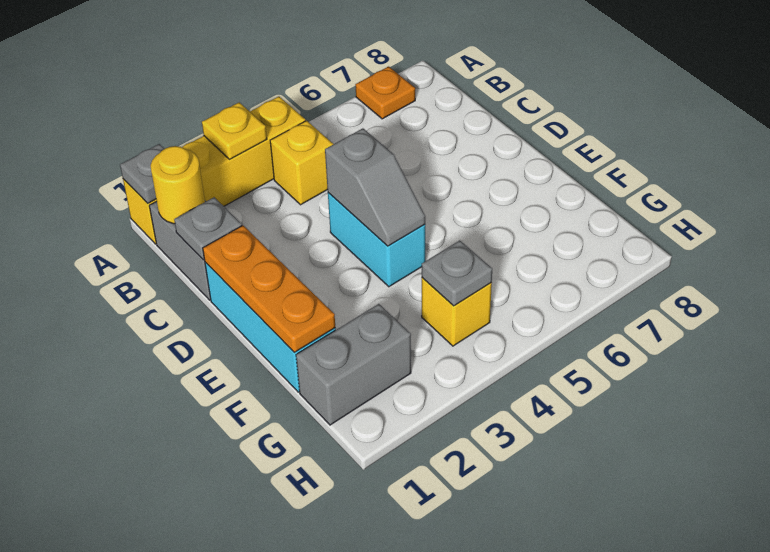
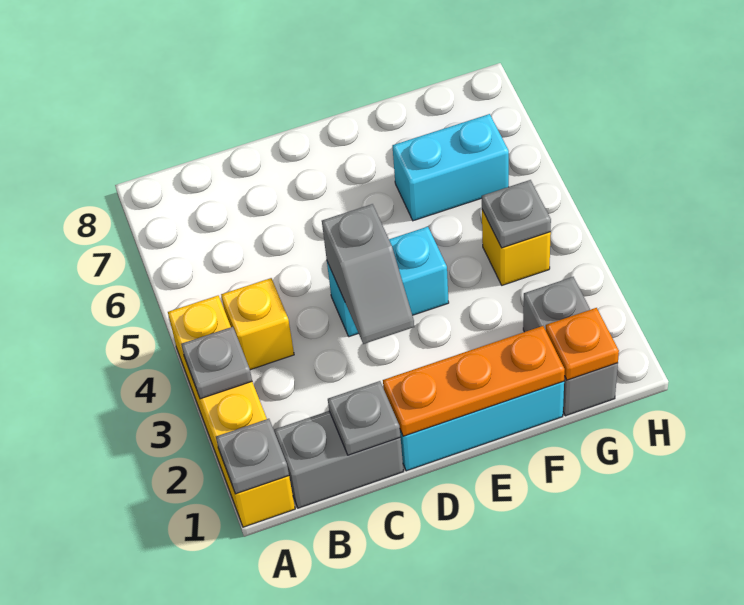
yellow plate A3 level 2 -> grey plate A3 level 2
orange plate A7 level 1 -> orange plate G1 level 2
yellow round brick B1 level 2 -> none
grey slope D4:E4 level 2 top D -> grey slope D3:D4 level 2 top 4
none -> cyan brick F6:G6 level 1

